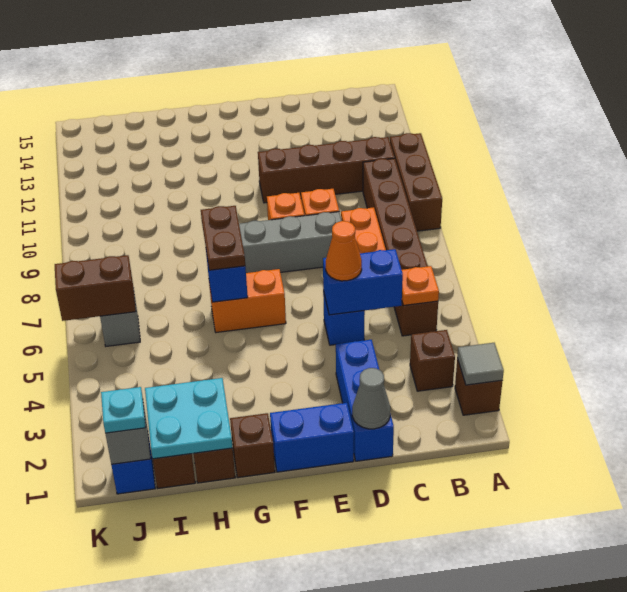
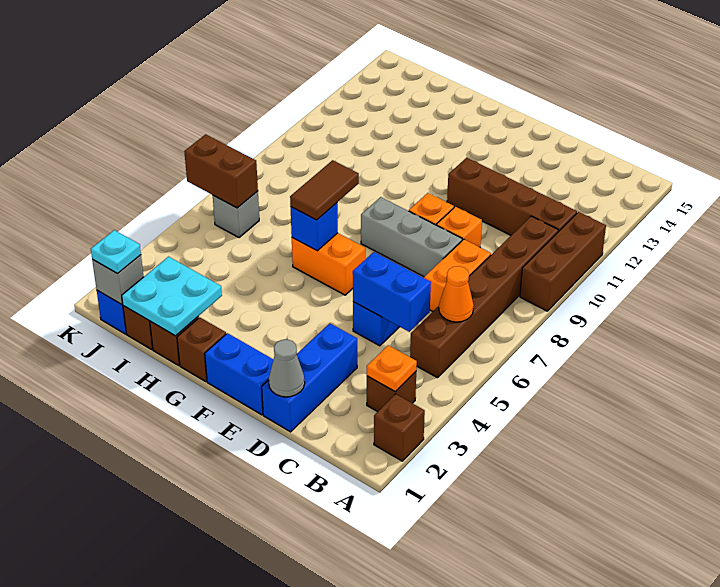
grey tile A2 level 2 -> none
orange plate B5 level 2 -> orange plate B3 level 2
orange cone D5 level 3 -> orange cone B6 level 2
brown plate G6:G7 level 3 -> brown tile G6:G7 level 3

